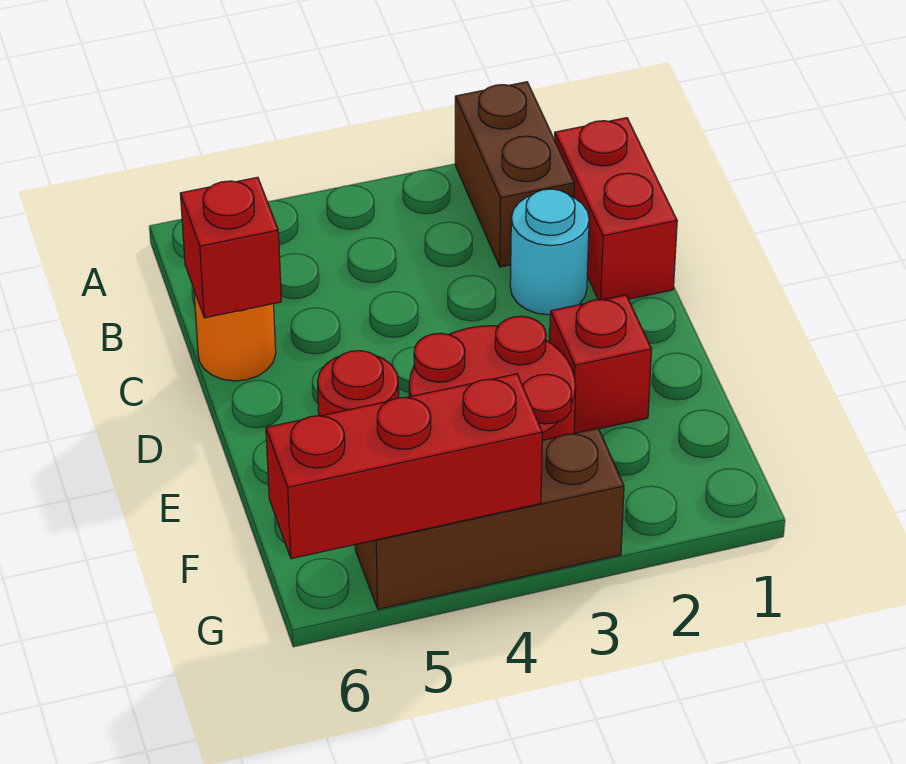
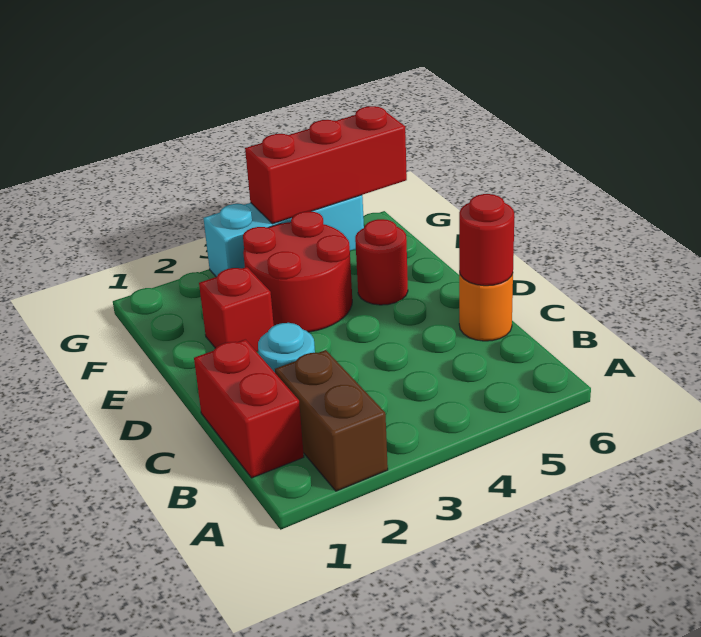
red brick C6 level 2 -> red round brick C6 level 2
brown brick G3:G5 level 1 -> cyan brick G3:G5 level 1

